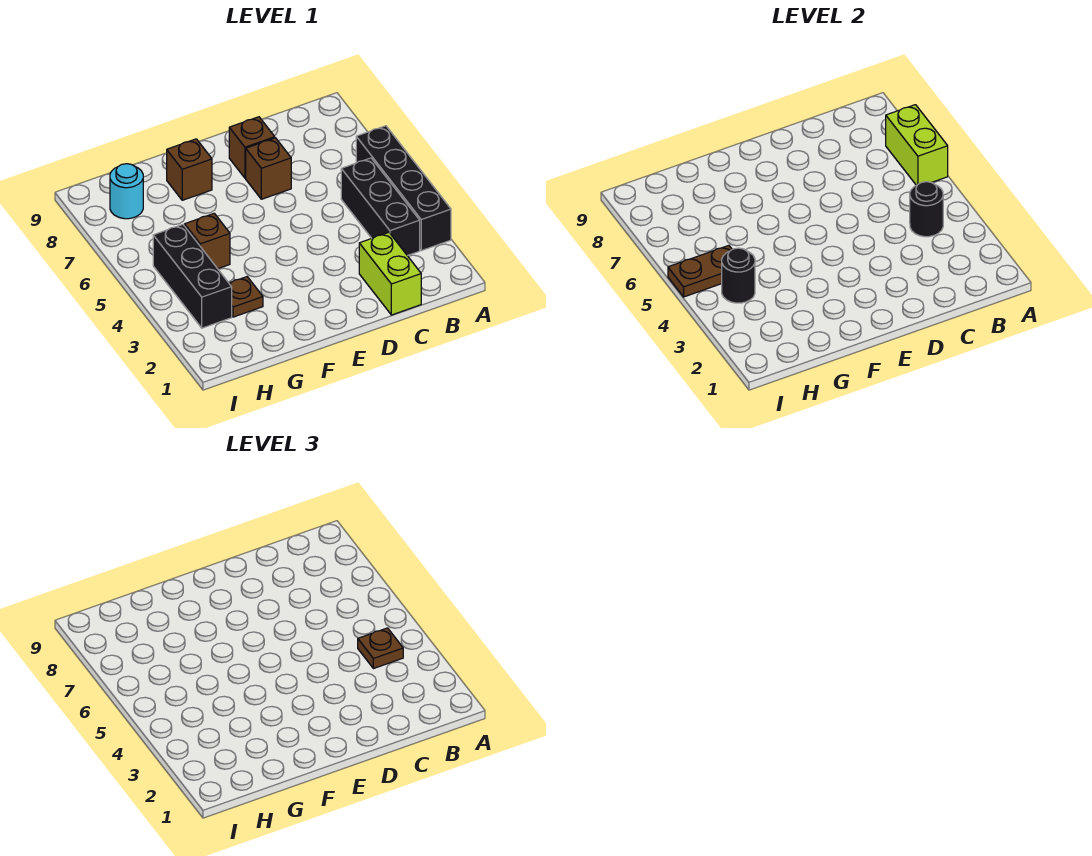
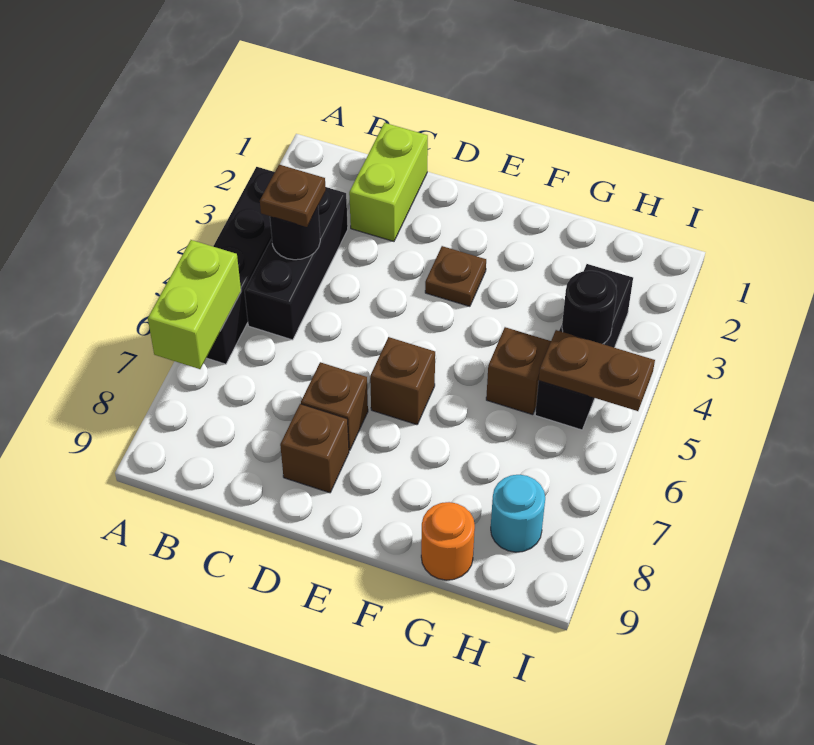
brown brick F8 level 1 -> brown brick E6 level 1
brown plate G3 level 1 -> brown plate E3 level 1
none -> orange round brick G9 level 1

